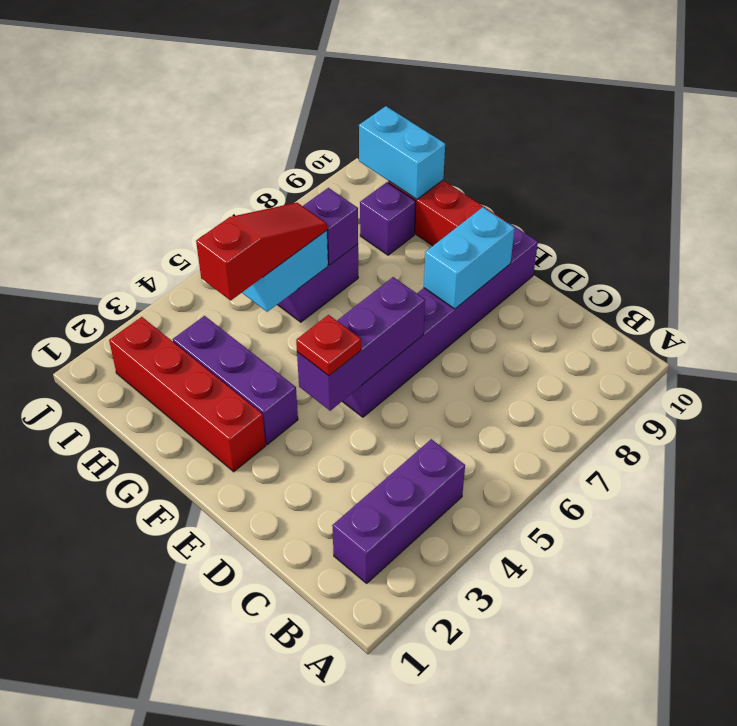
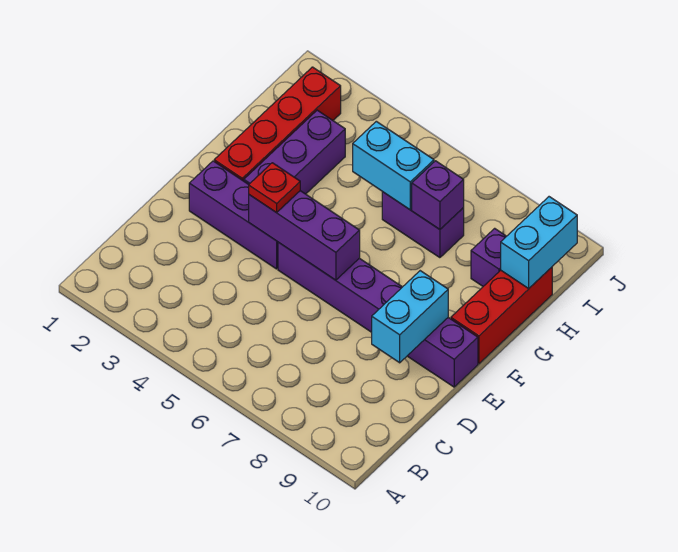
purple brick B2:B4 level 1 -> purple brick E2:E4 level 1
cyan brick E8:E9 level 2 -> cyan brick D9:E9 level 2
red slope H4:H6 level 3 top 4 -> none

